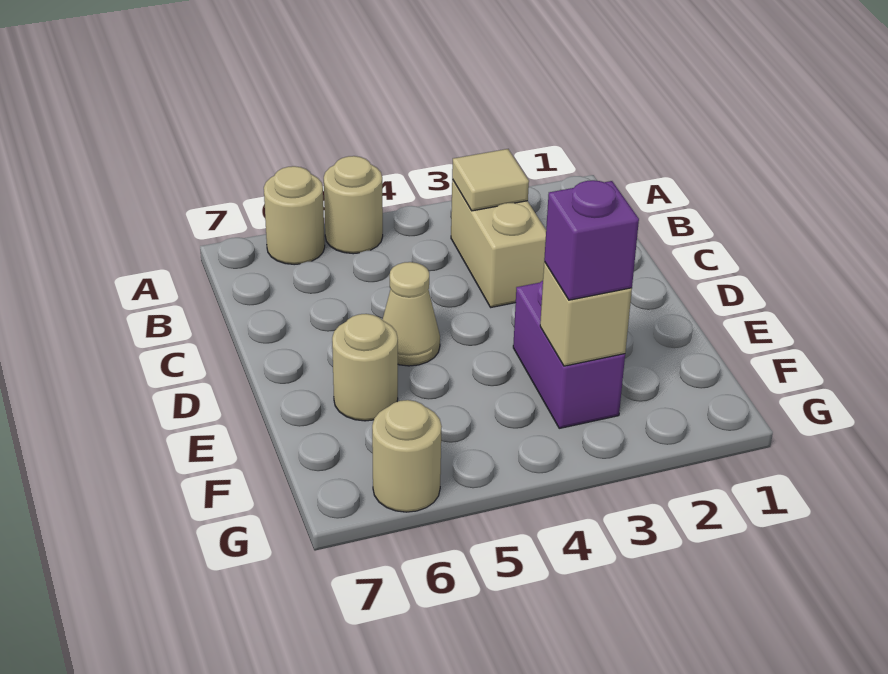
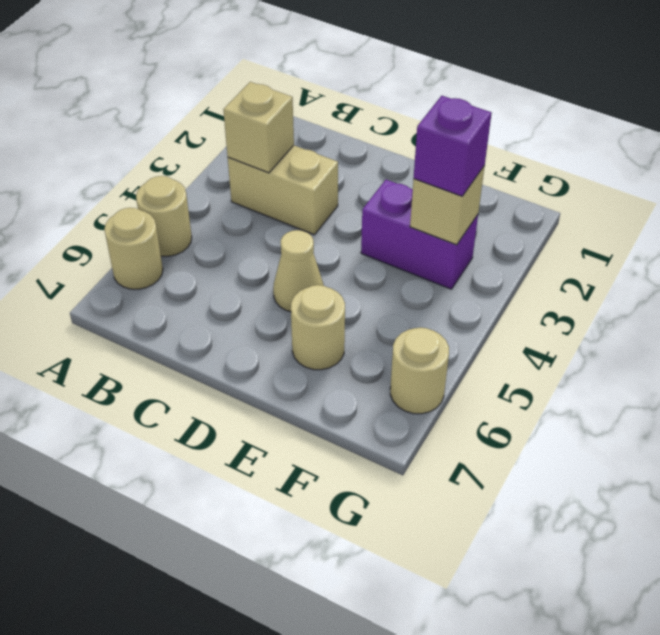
tan tile B3 level 2 -> tan brick B3 level 2

